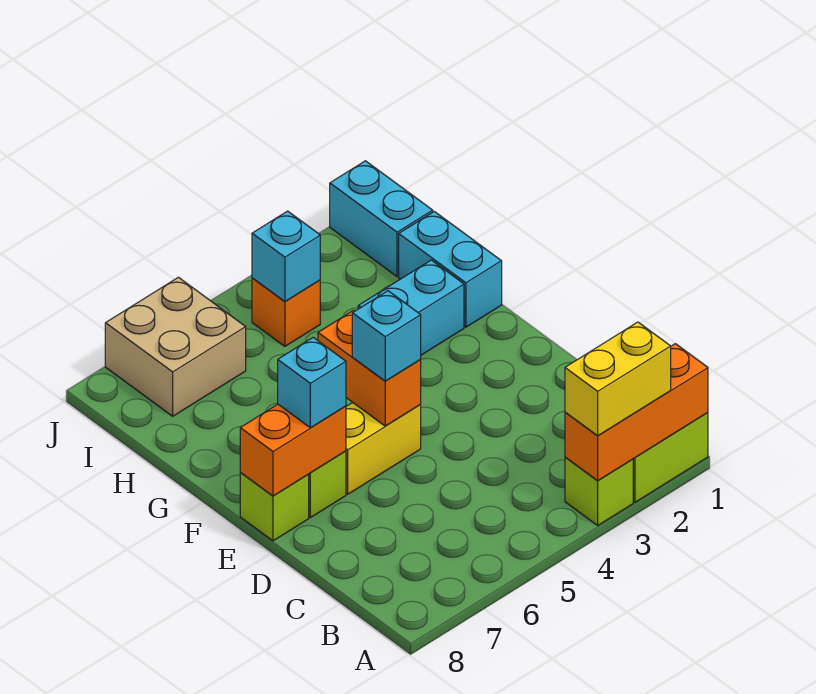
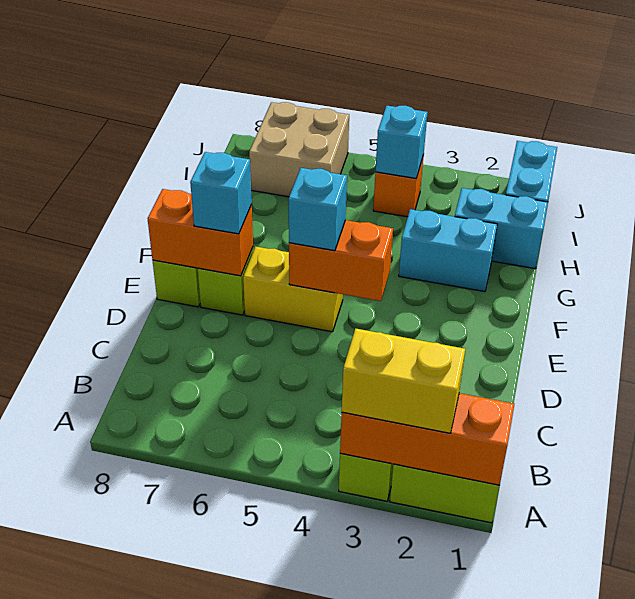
orange brick E5:F5 level 2 -> orange brick E4:E5 level 2
cyan brick G1:H1 level 1 -> cyan brick H1:H2 level 1

